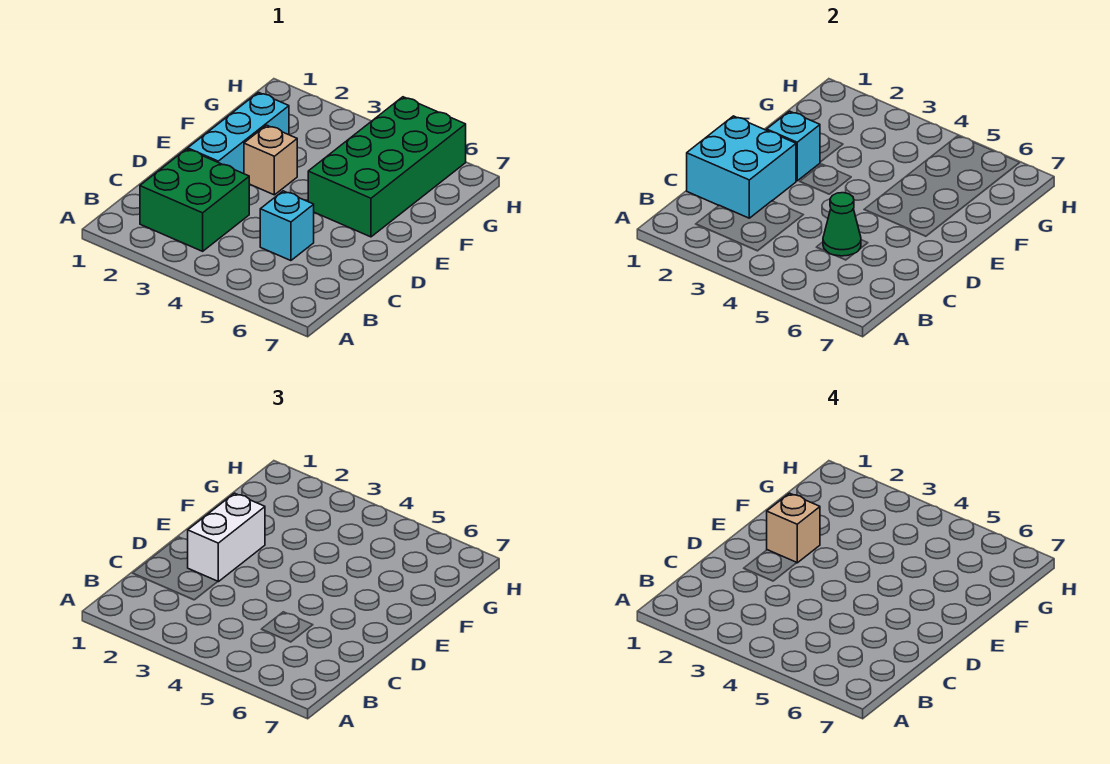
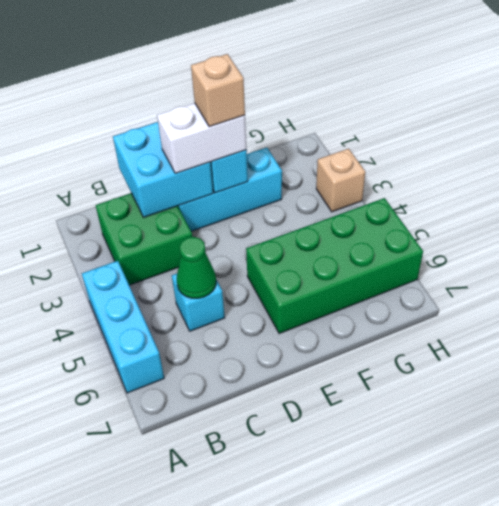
none -> cyan brick A4:A6 level 1
tan brick E3 level 1 -> tan brick H3 level 1

